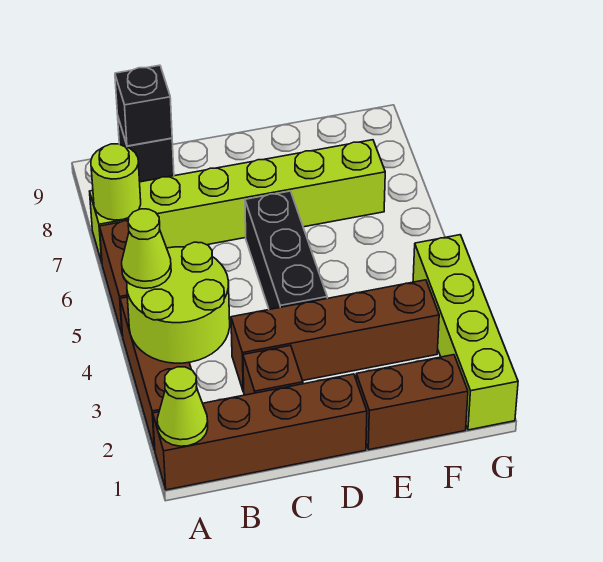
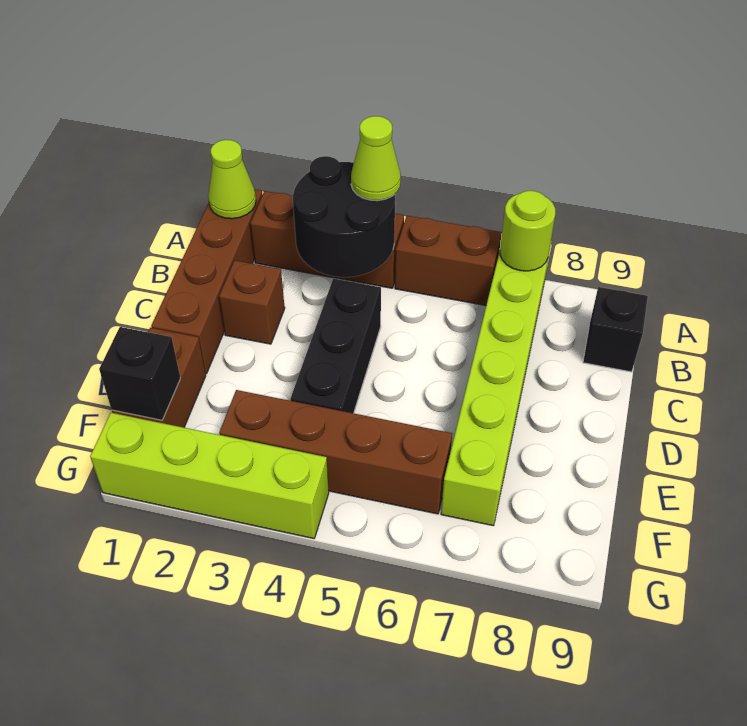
lime round brick A3:B4 level 2 -> black round brick A3:B4 level 2
black brick B9 level 2 -> black brick F1 level 2
brown brick C3:F3 level 1 -> brown brick F3:F6 level 1
black brick D4:D6 level 1 -> black brick C4:E4 level 1

